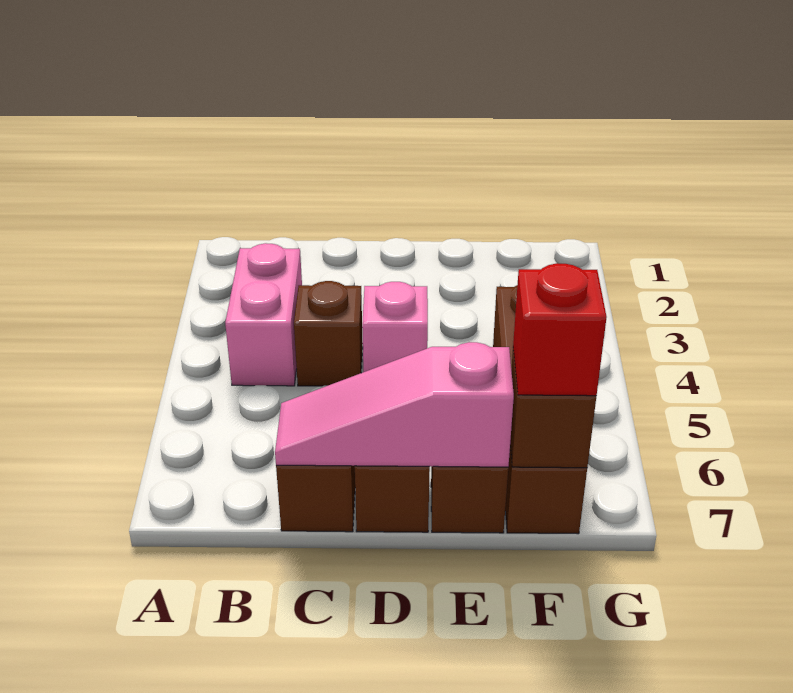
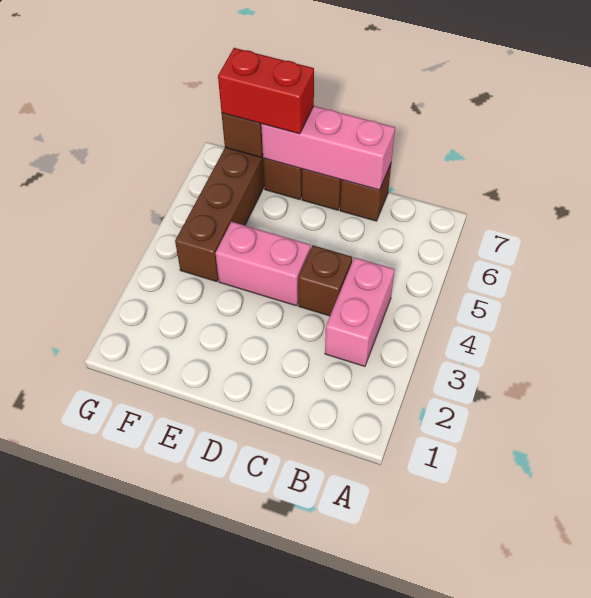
pink slope C7:E7 level 2 top E -> pink brick C7:E7 level 2
pink brick D4 level 1 -> pink brick D4:E4 level 1
red brick F7 level 3 -> red brick E7:F7 level 3

